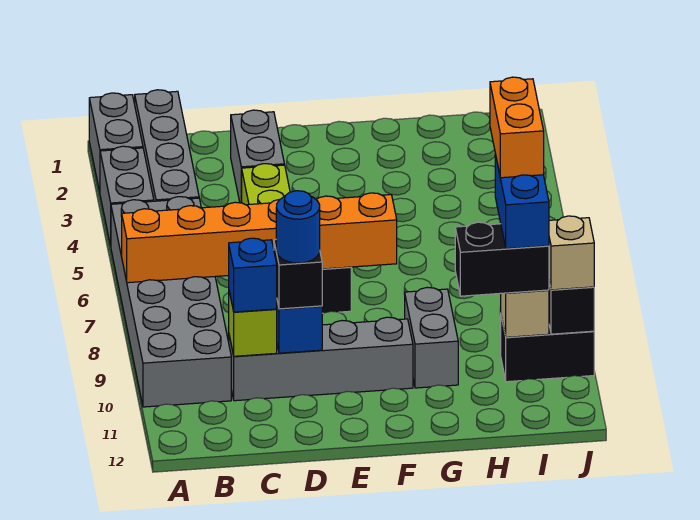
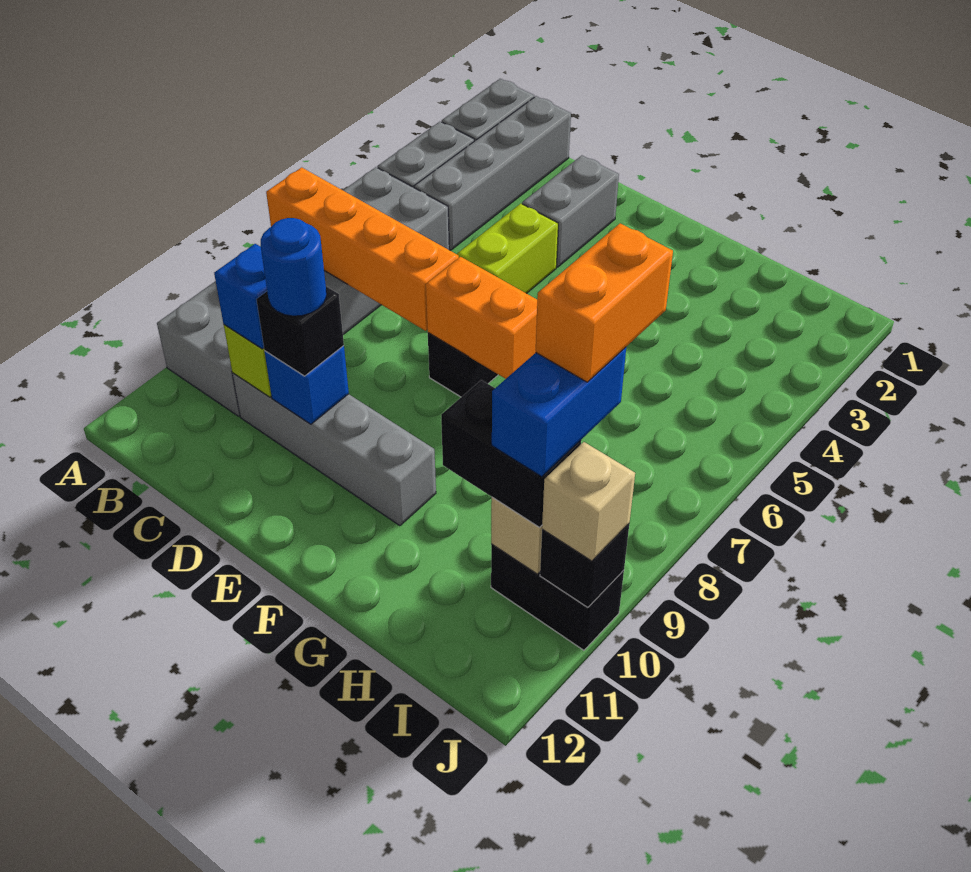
grey brick G9:G10 level 1 -> none

